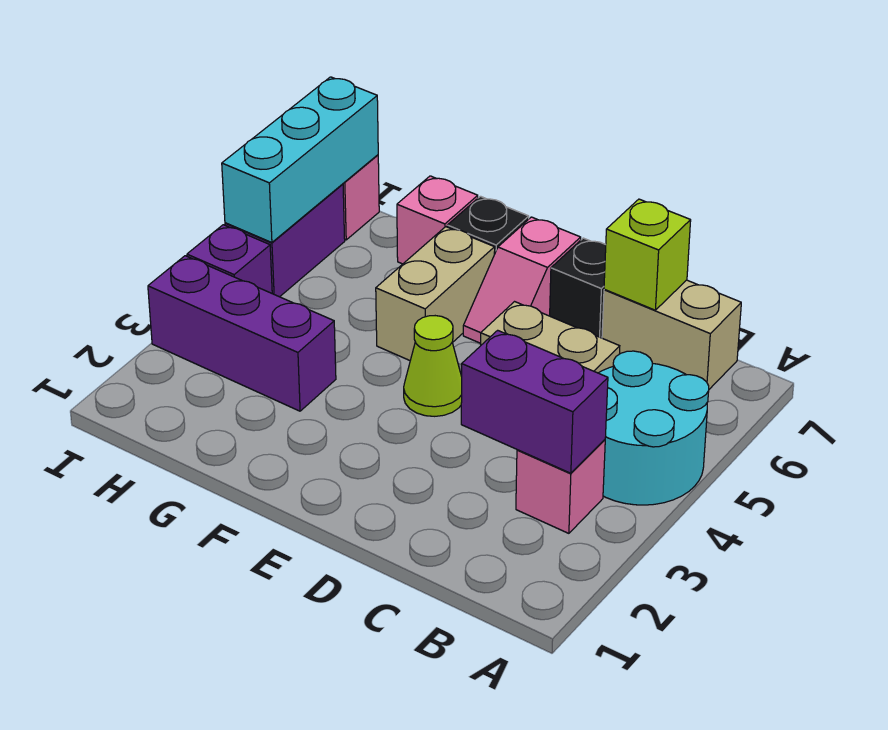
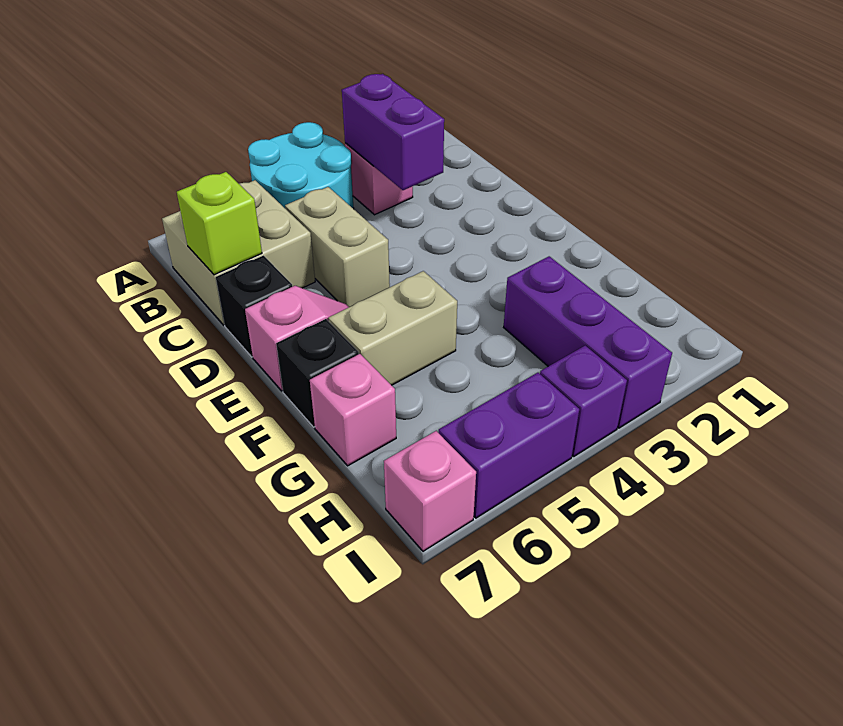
tan brick B7:C7 level 1 -> tan brick B6:C7 level 1
lime cone E4 level 1 -> none
cyan brick I5:I7 level 2 -> none

